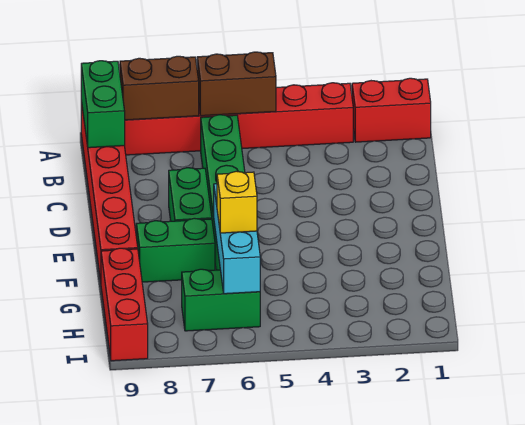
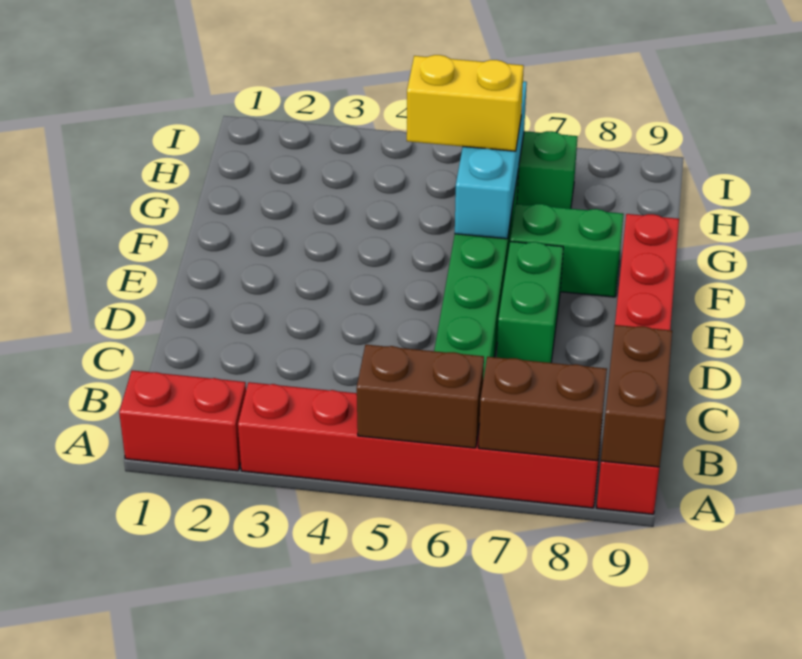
green brick A9:B9 level 2 -> brown brick A9:B9 level 2
yellow brick G6 level 3 -> yellow brick G5:G6 level 3
red brick G9:I9 level 1 -> none

